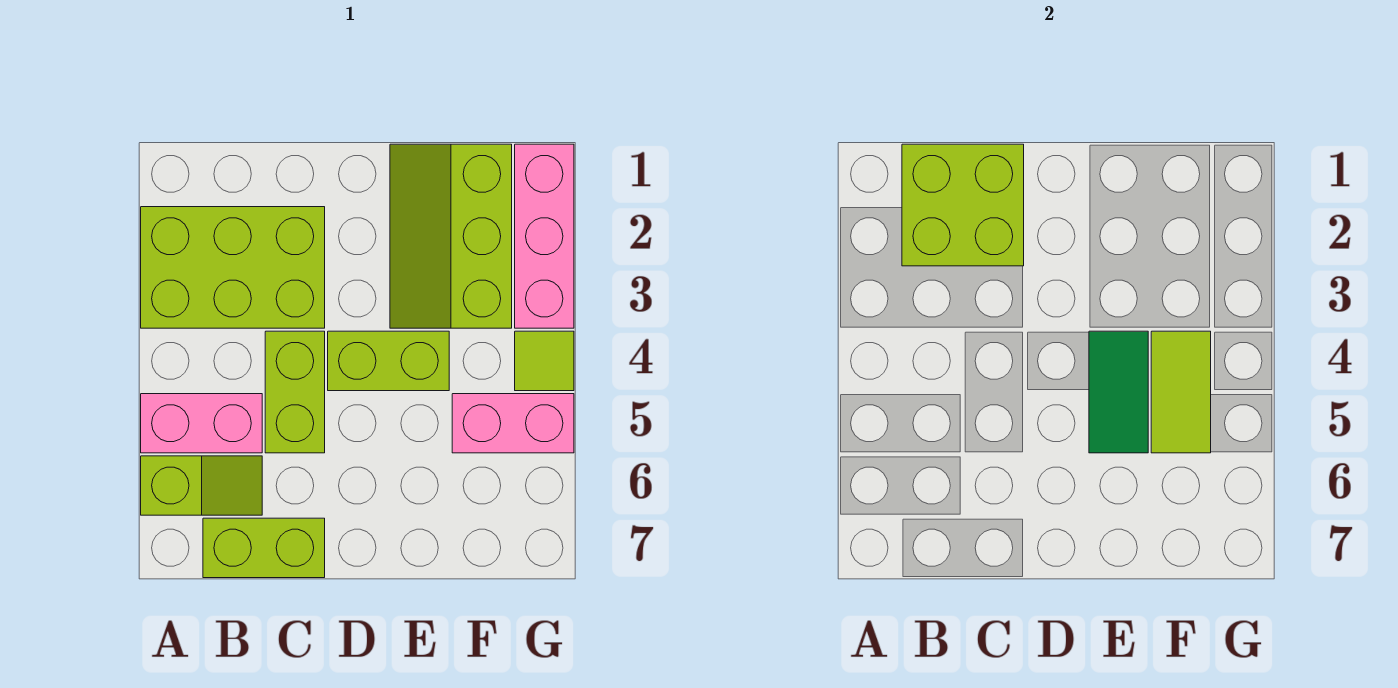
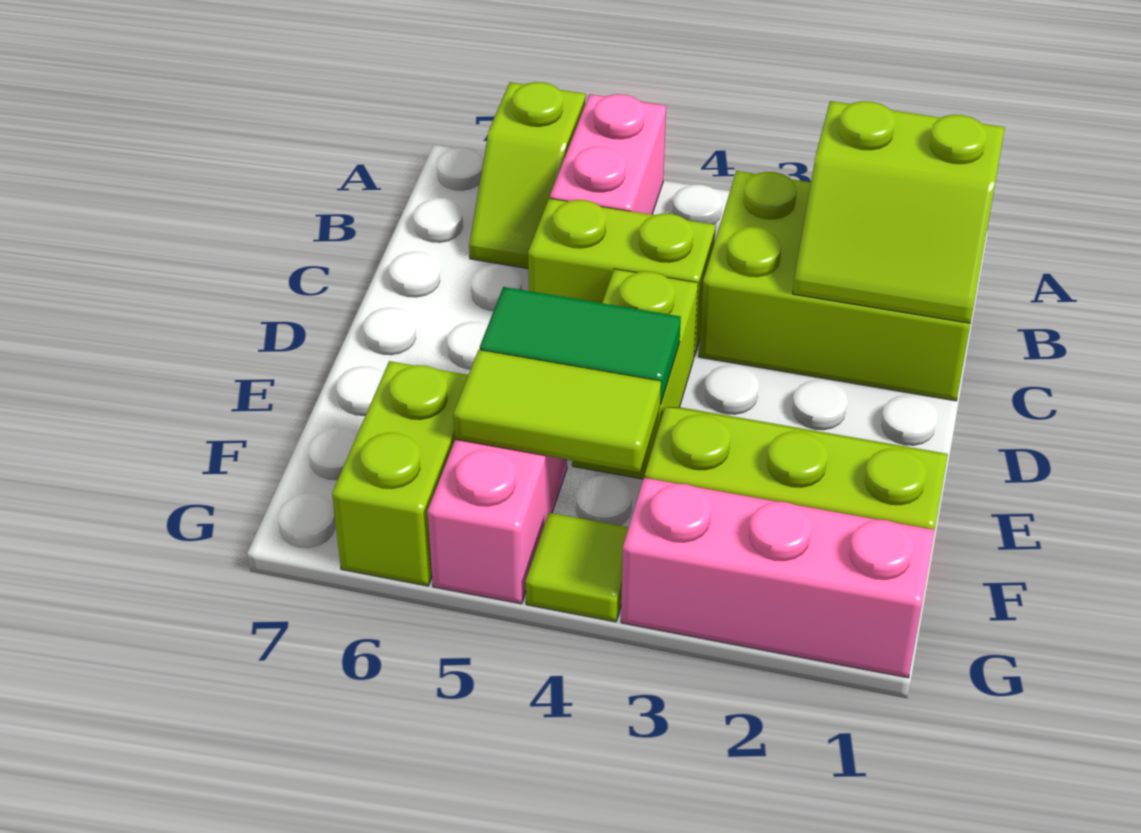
lime brick A2:C3 level 1 -> lime brick B1:C3 level 1
lime brick B1:C2 level 2 -> lime slope B1:C2 level 2 top B
lime brick B7:C7 level 1 -> lime brick F6:G6 level 1

